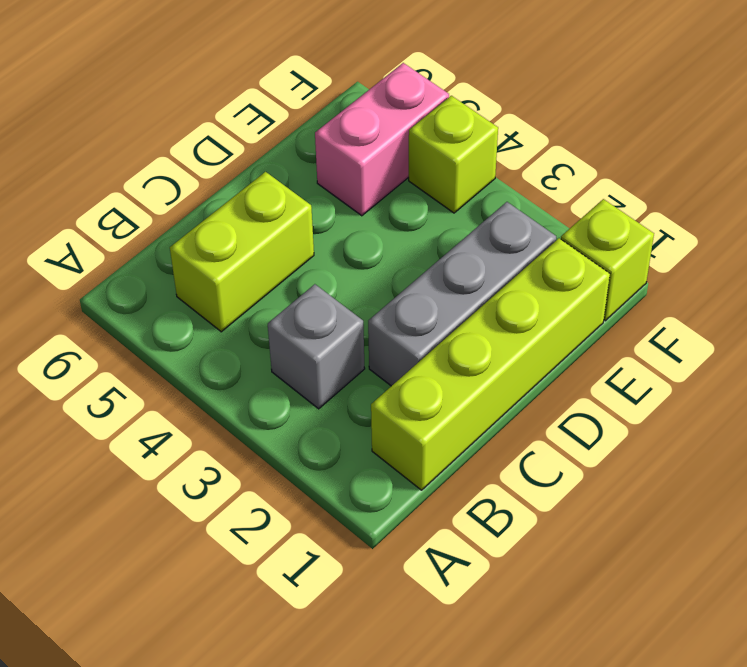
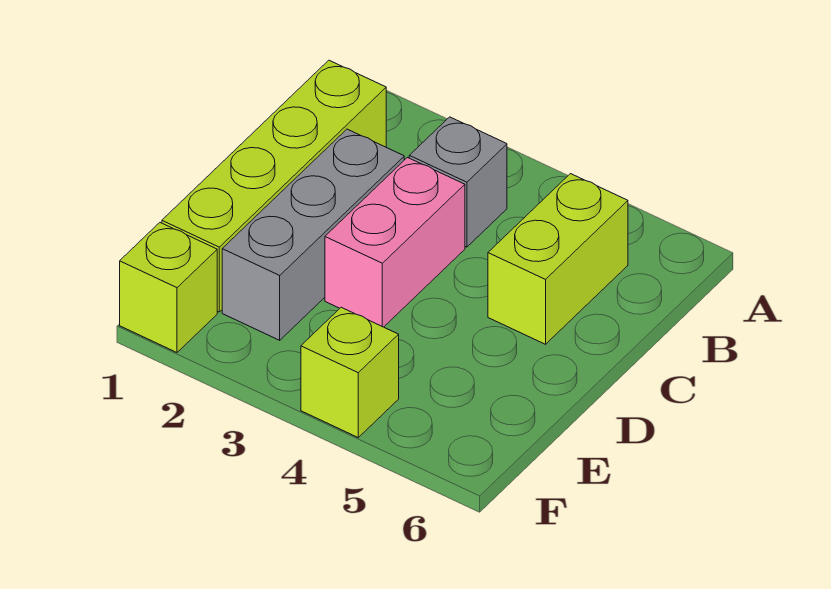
pink brick E5:F5 level 1 -> pink brick C3:D3 level 1

